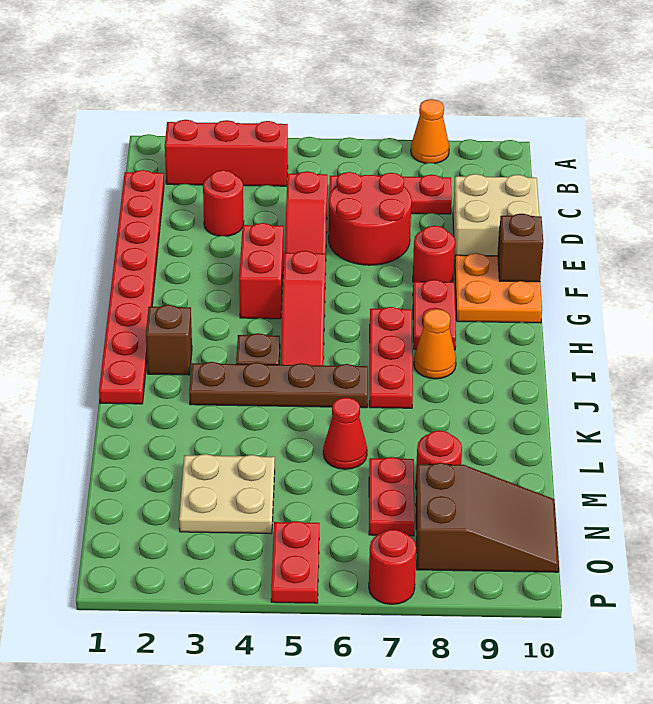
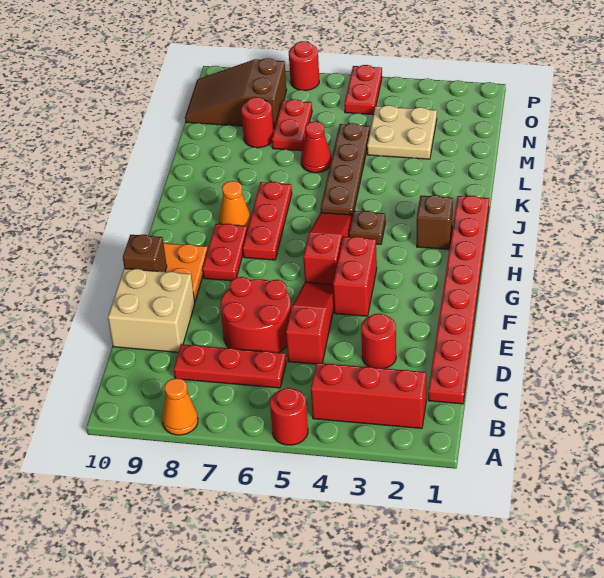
red round brick F8 level 1 -> red round brick A5 level 1
brown plate J3:J6 level 1 -> brown plate J5:M5 level 1

